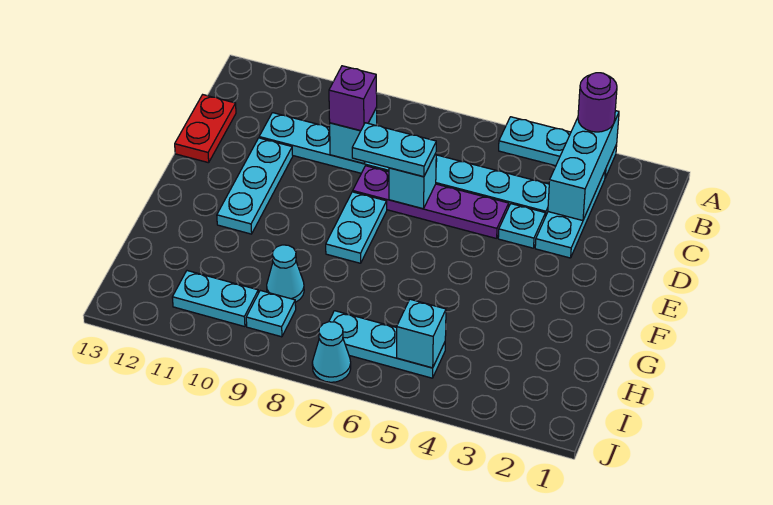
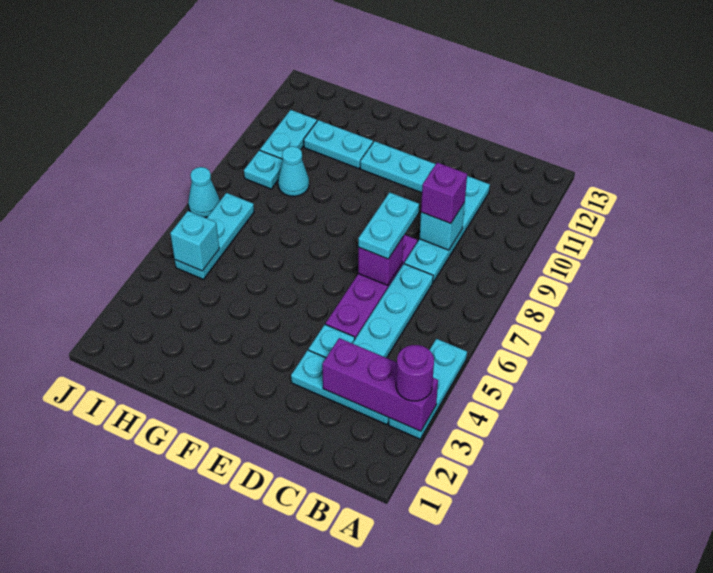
cyan brick A3:C3 level 2 -> purple brick A3:C3 level 2
red plate C13:D13 level 1 -> none
cyan brick D7 level 2 -> purple brick D7 level 2
cyan plate E8:F8 level 1 -> cyan plate G11:H11 level 1

